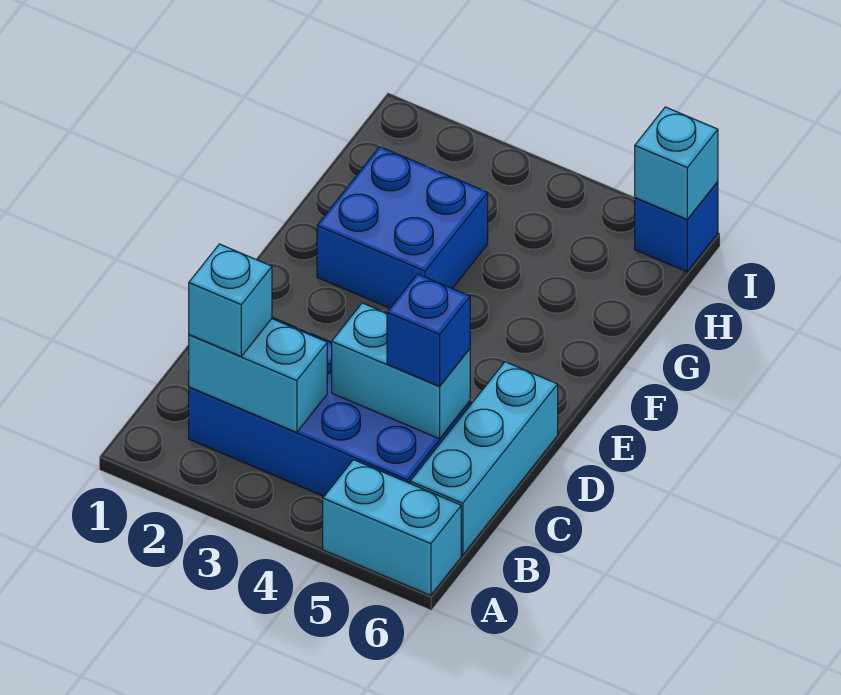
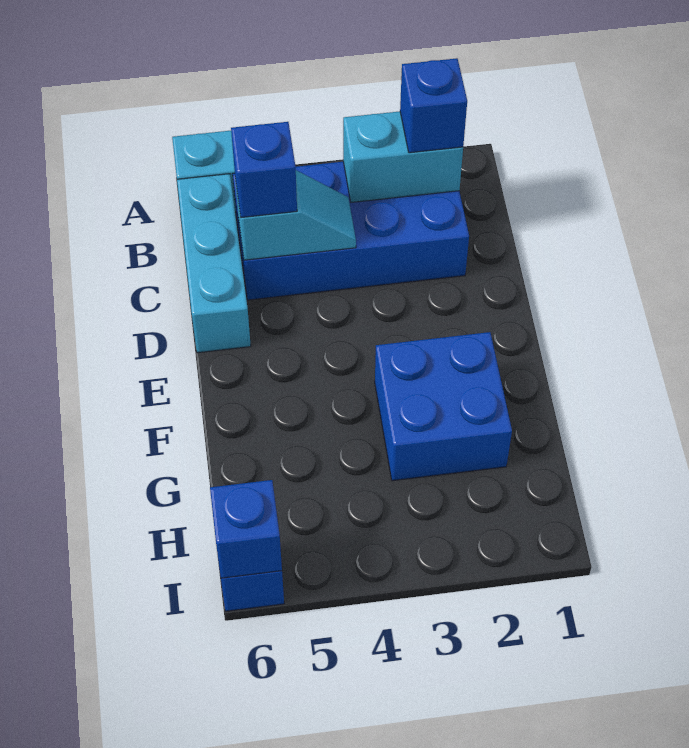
cyan brick B2 level 3 -> blue brick B2 level 3
cyan brick C4:C5 level 2 -> cyan slope C4:C5 level 2 top 5
cyan brick I6 level 2 -> blue brick I6 level 2

